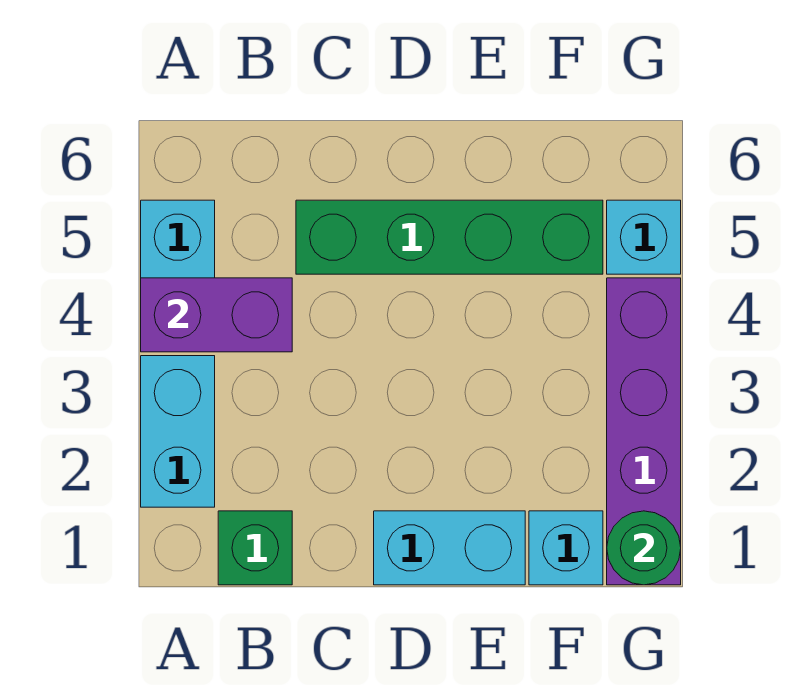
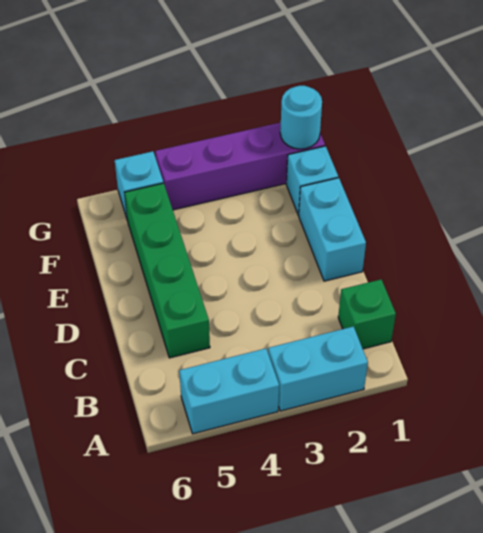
purple brick A4:B4 level 2 -> none
green round brick G1 level 2 -> cyan round brick G1 level 2

